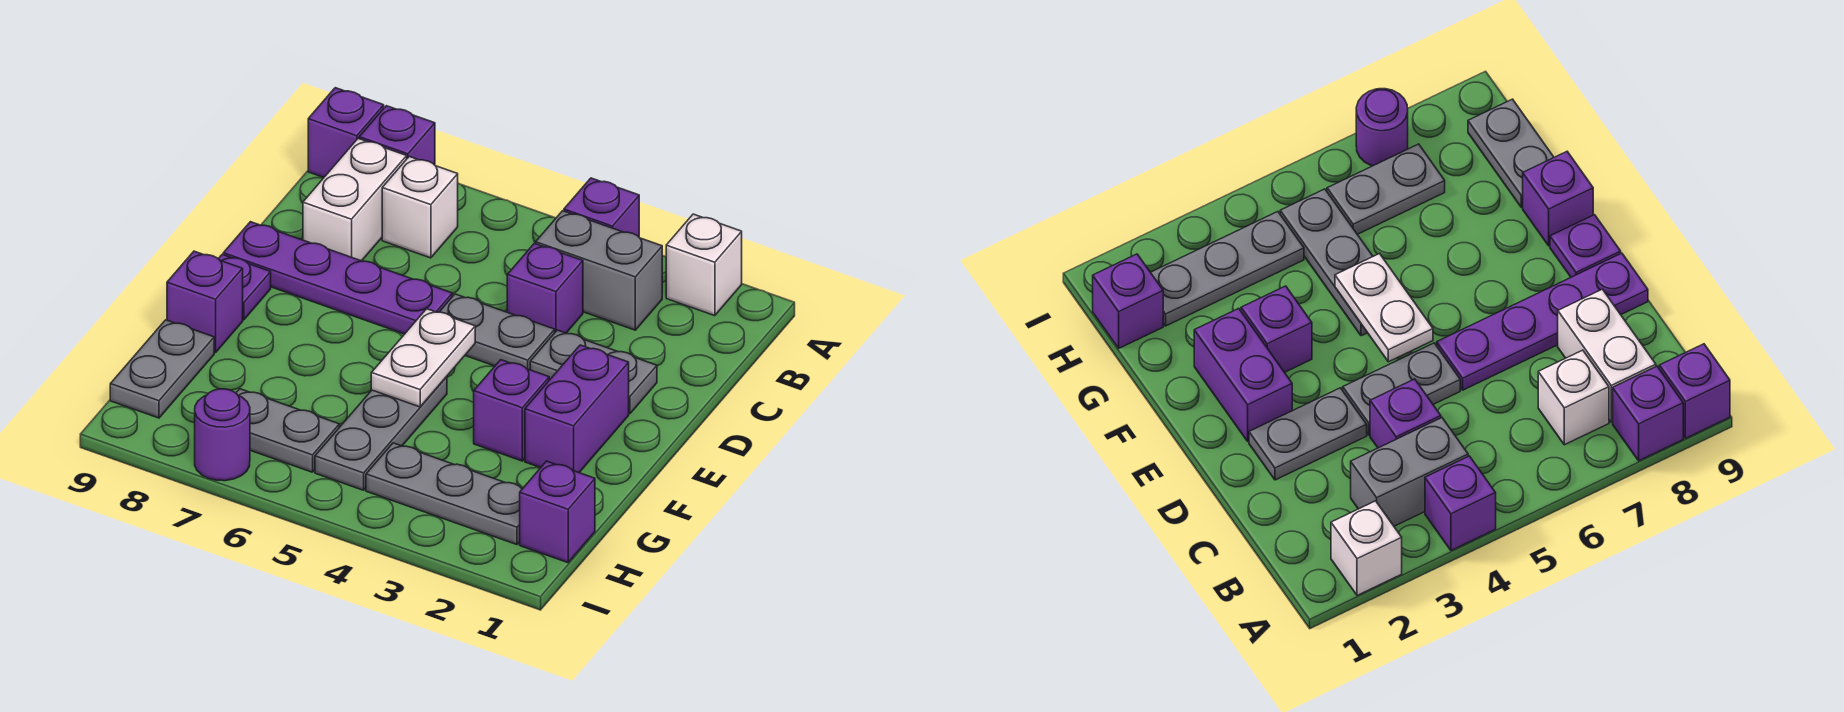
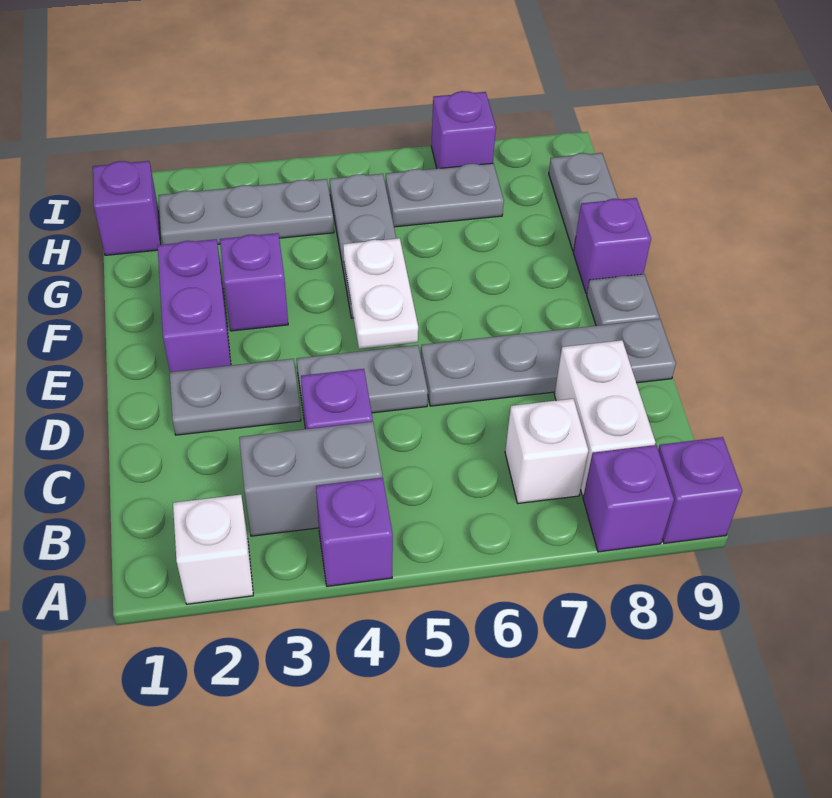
purple plate D6:D9 level 1 -> grey plate D6:D9 level 1
purple plate E9 level 1 -> grey plate E9 level 1
purple round brick I7 level 1 -> purple brick I7 level 1

